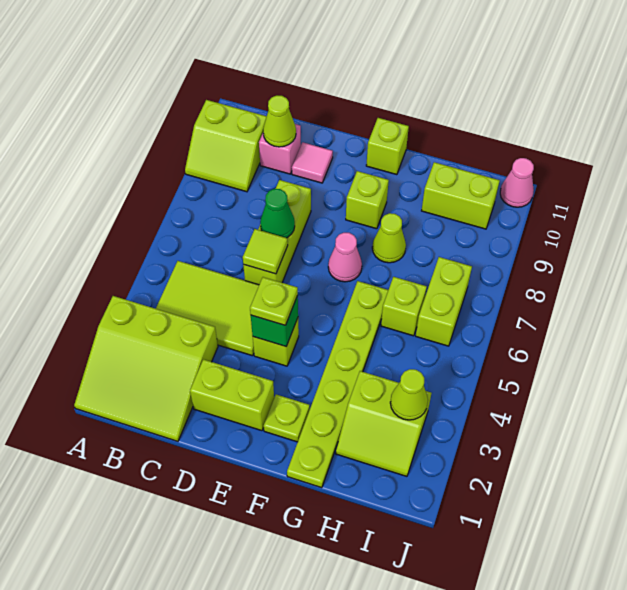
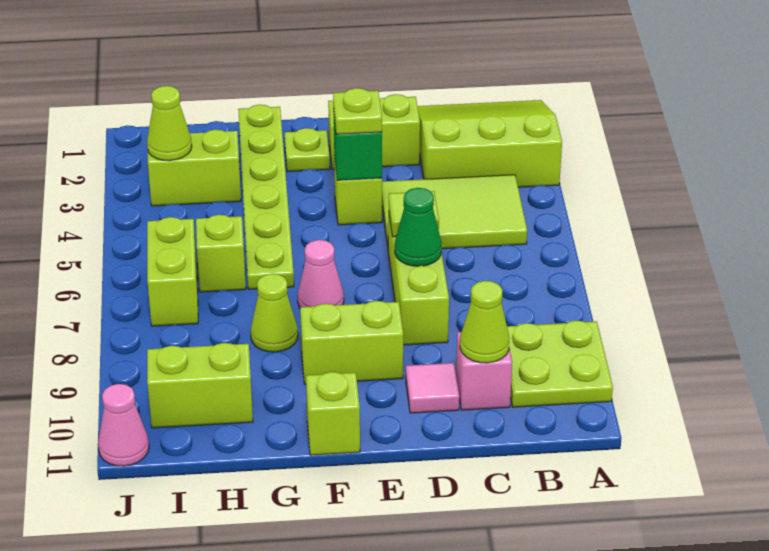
lime slope A9:B10 level 1 top 10 -> lime plate A9:B10 level 1
lime brick F9 level 1 -> lime brick E9:F9 level 1

